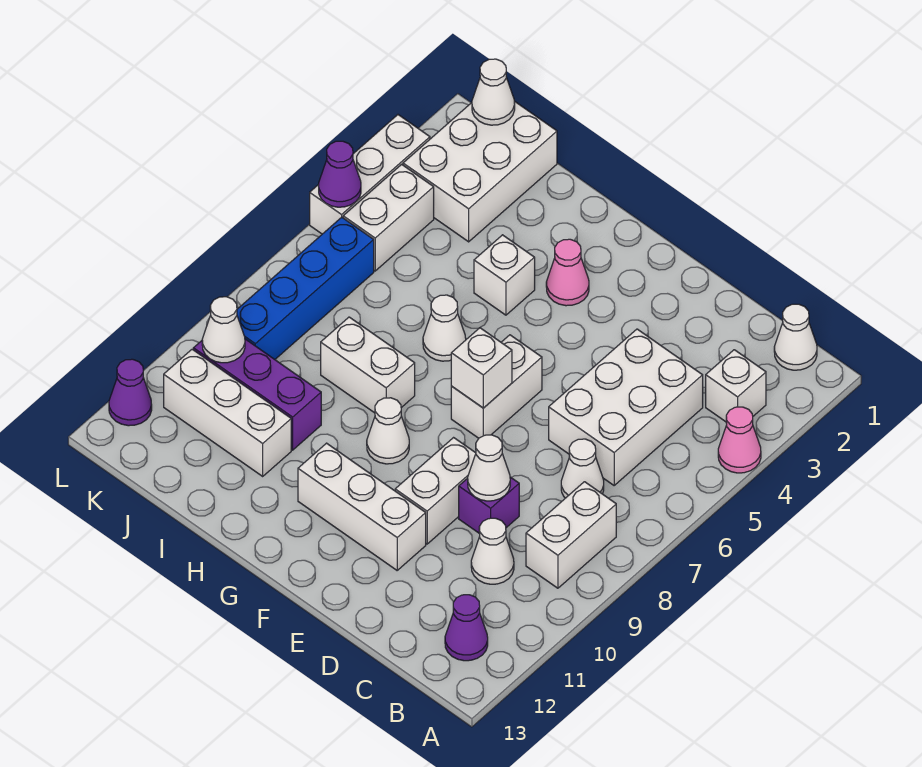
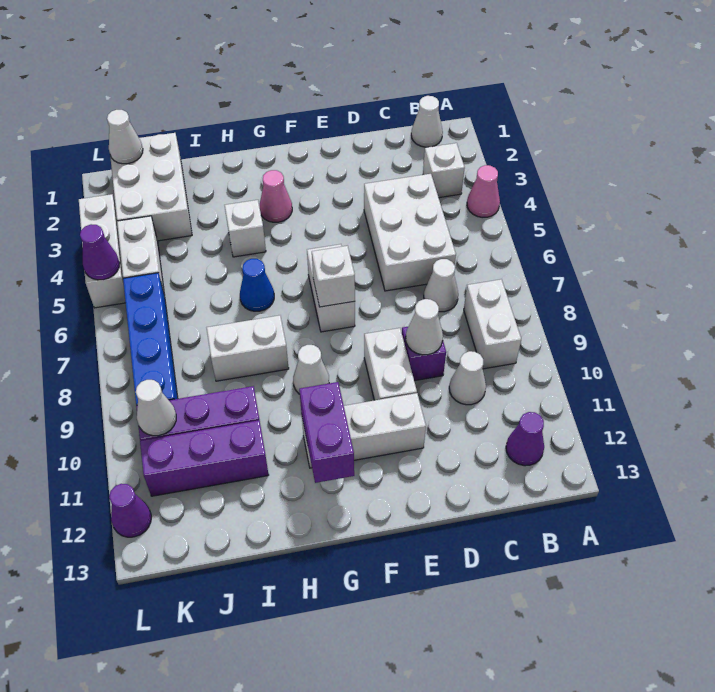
none -> purple brick G11:G12 level 2
white cone H6 level 1 -> blue cone H6 level 1
white brick I11:K11 level 1 -> purple brick I11:K11 level 1

